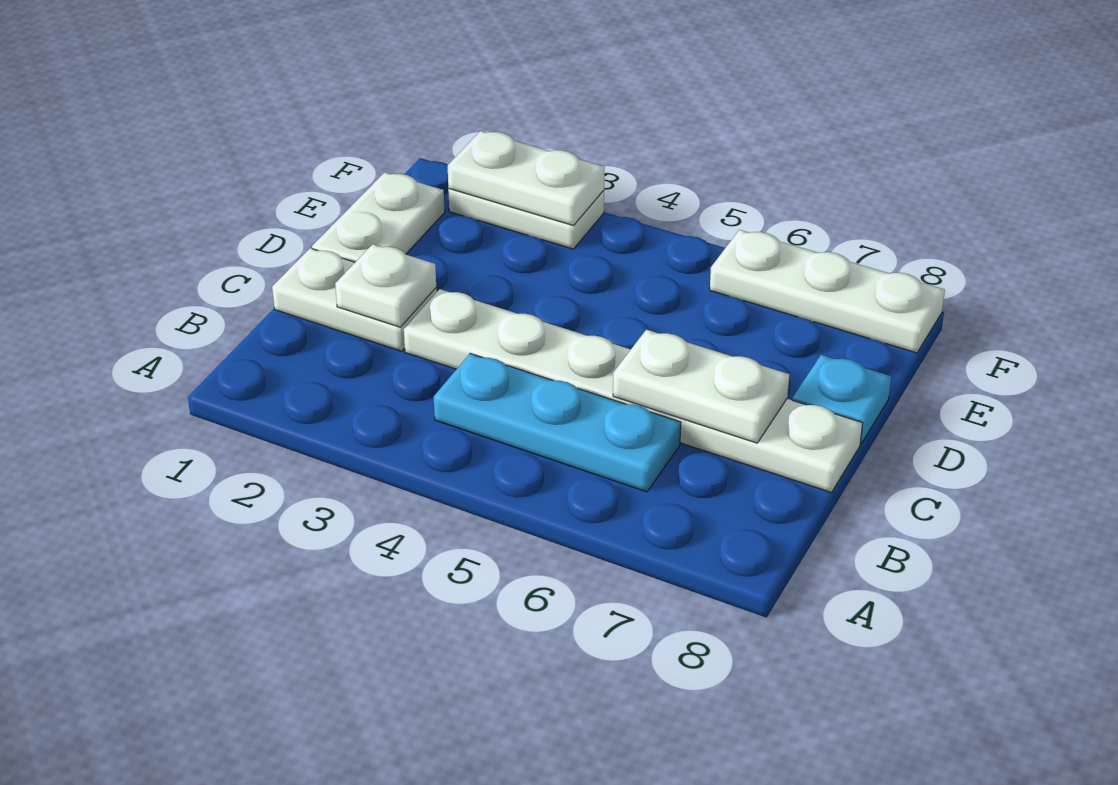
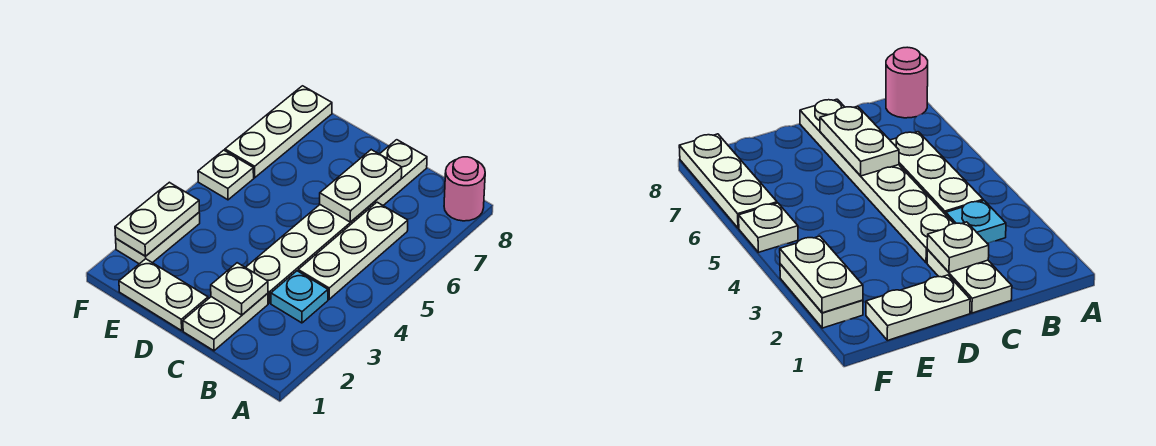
none -> pink round brick A8 level 1
cyan plate B4:B6 level 1 -> white plate B4:B6 level 1
cyan plate D8 level 1 -> cyan plate B3 level 1
none -> white plate F5 level 1

